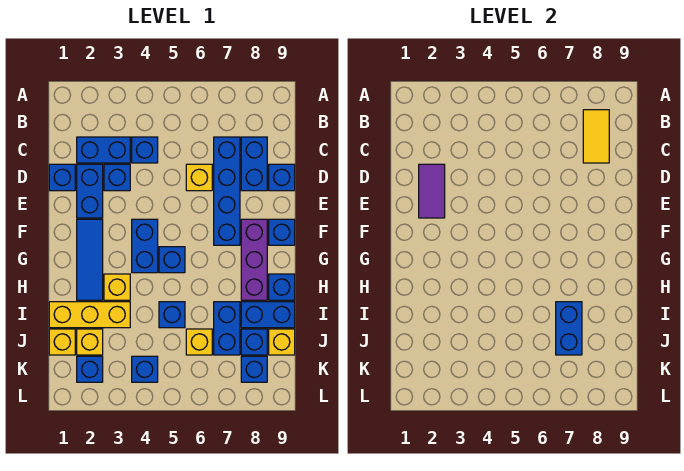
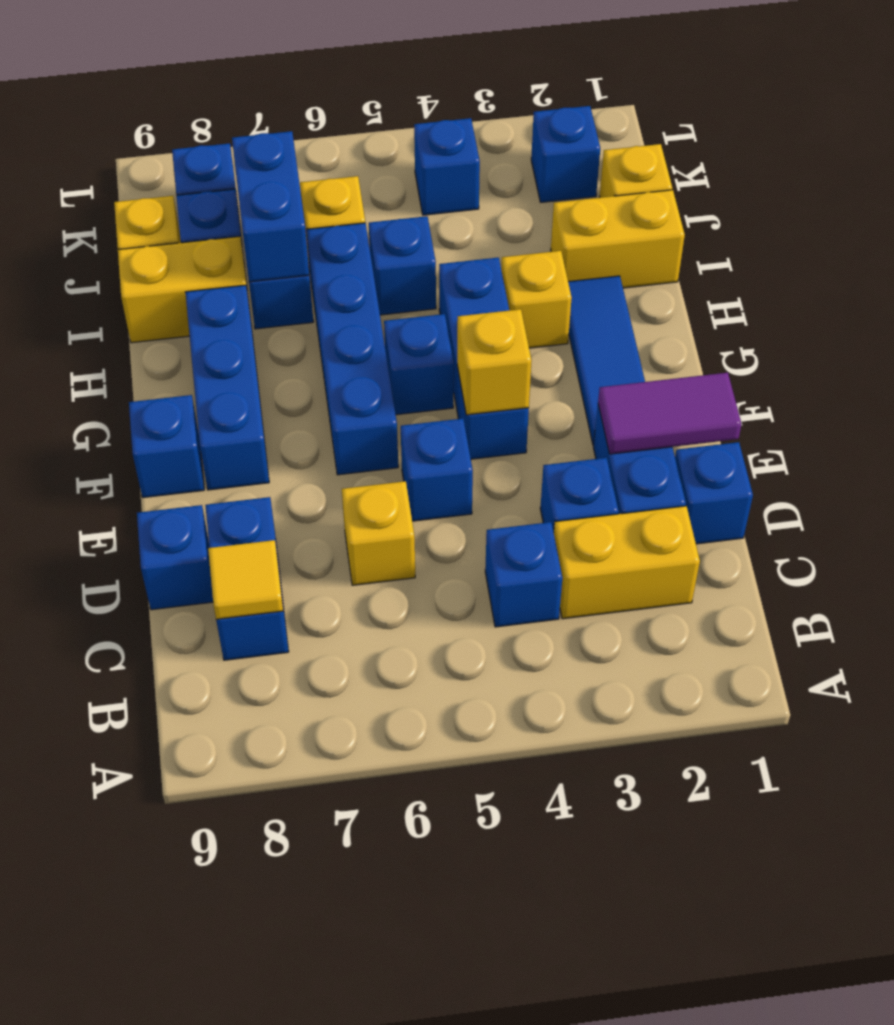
yellow tile B8:C8 level 2 -> yellow tile C8 level 2
blue brick C2:C3 level 1 -> yellow brick C2:C3 level 1
blue brick C7:F7 level 1 -> blue brick F6:I6 level 1
purple tile D2:E2 level 2 -> purple tile E1:E2 level 2
blue brick F4:G4 level 1 -> blue brick F4:H4 level 1
purple brick F8:H8 level 1 -> blue brick F8:H8 level 1
blue brick H9 level 1 -> blue brick E5 level 1
yellow brick I1:I3 level 1 -> yellow brick I1:I2 level 1
blue brick I8:I9 level 1 -> yellow brick I8:I9 level 1
yellow brick J2 level 1 -> yellow brick F4 level 2

